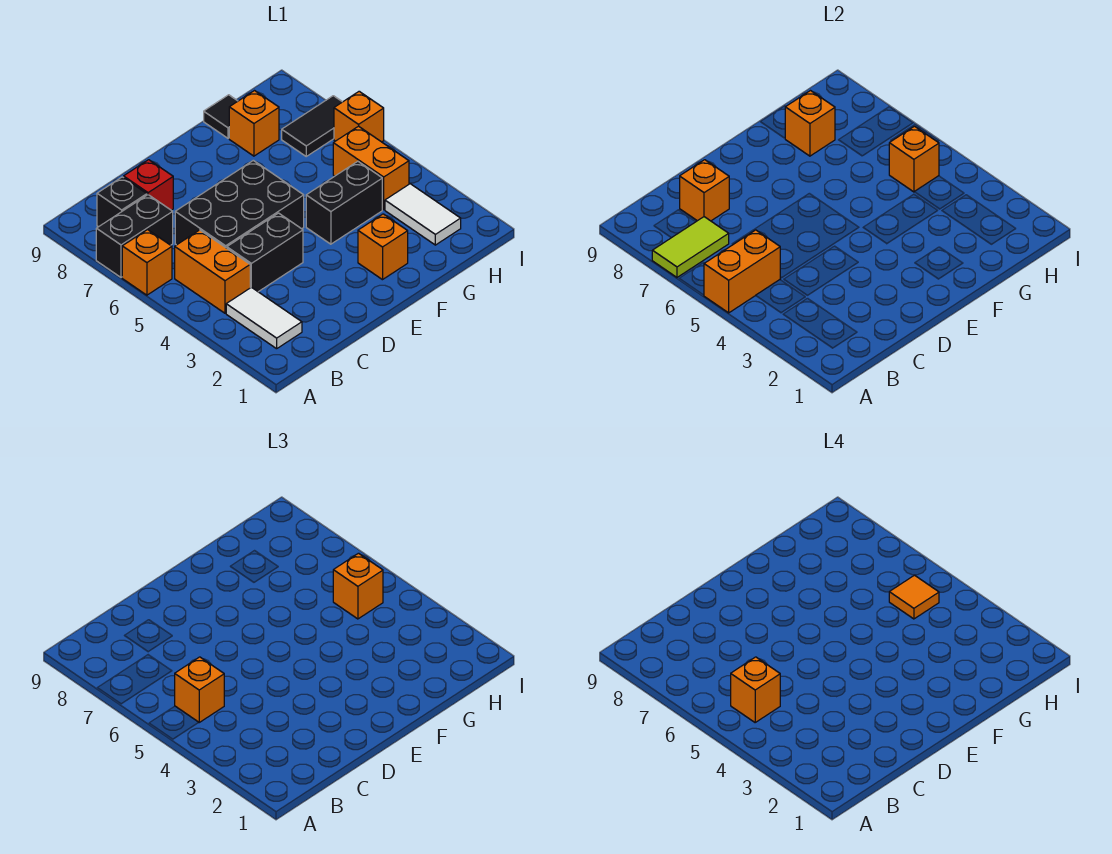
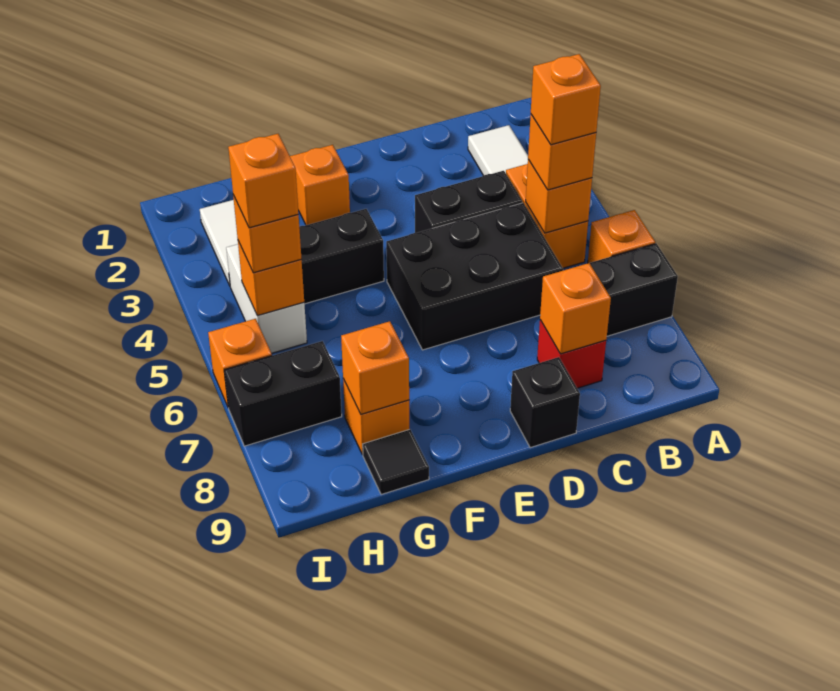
orange brick A5:B5 level 2 -> orange brick B5 level 2
lime tile A7:B7 level 2 -> none
black brick B8 level 1 -> black brick D9 level 1
orange brick H4:H5 level 1 -> white brick H4:H5 level 1
orange tile H5 level 4 -> orange brick H5 level 4
black tile H7:I7 level 1 -> black brick H7:I7 level 1

